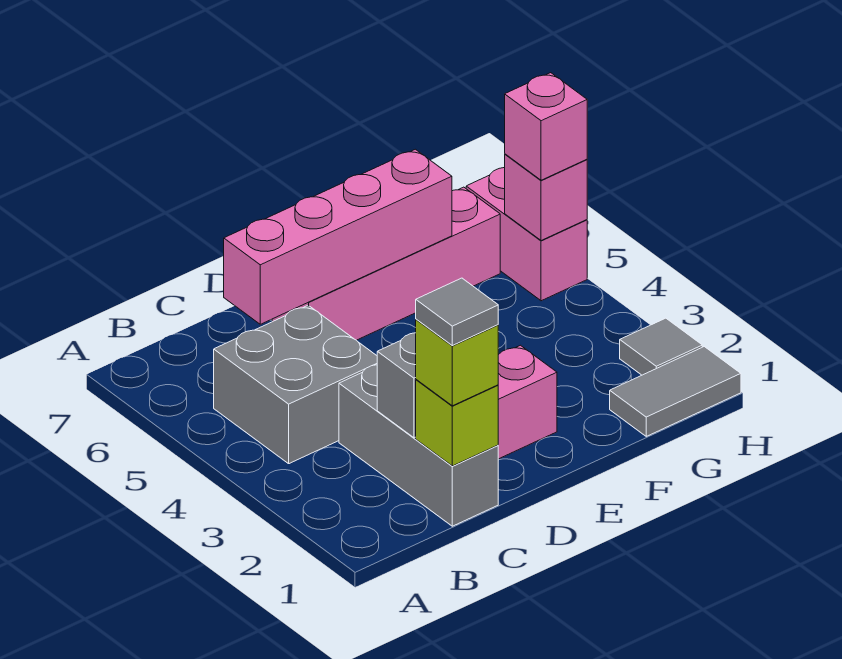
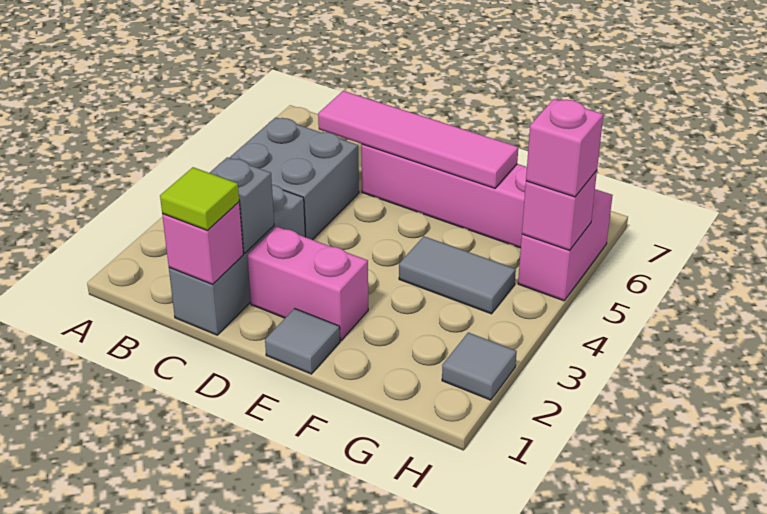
lime brick C1 level 2 -> pink brick C1 level 2
lime brick C1 level 3 -> lime tile C1 level 3
grey tile C1 level 4 -> grey tile E1 level 1
pink brick C6:F6 level 2 -> pink tile C6:F6 level 2
grey tile G1:H1 level 1 -> grey tile F4:G4 level 1

